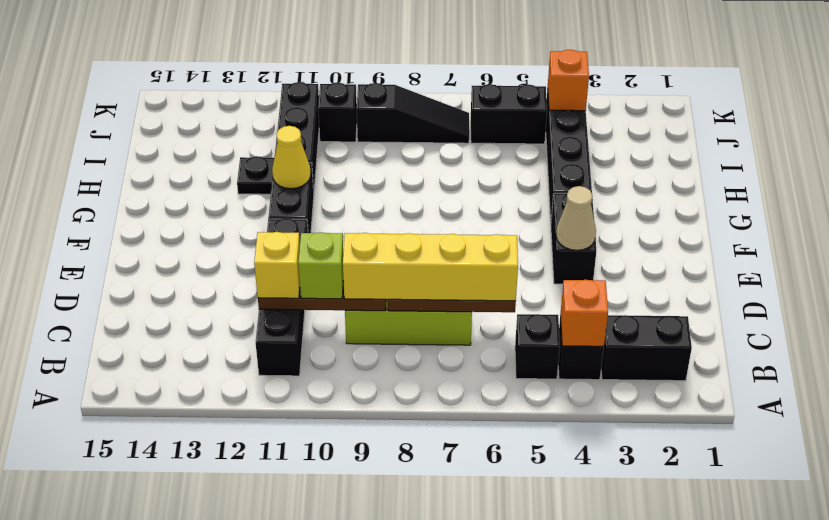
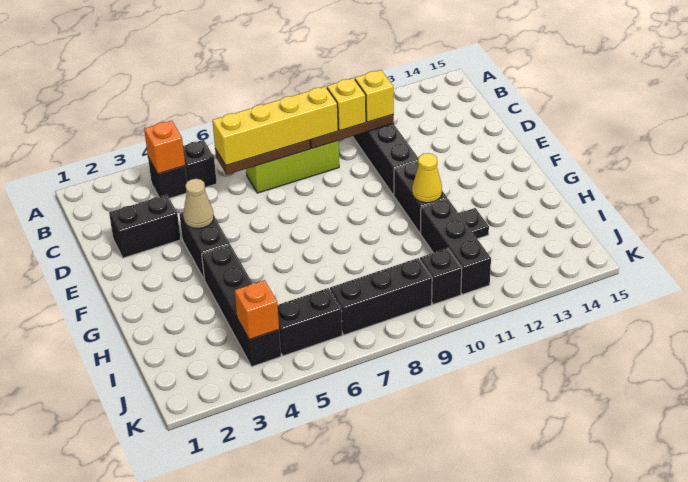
black brick B2:B3 level 1 -> black brick D2:D3 level 1
lime brick C10 level 3 -> yellow brick C10 level 3
black slope J7:J9 level 1 top 9 -> black brick J7:J9 level 1

